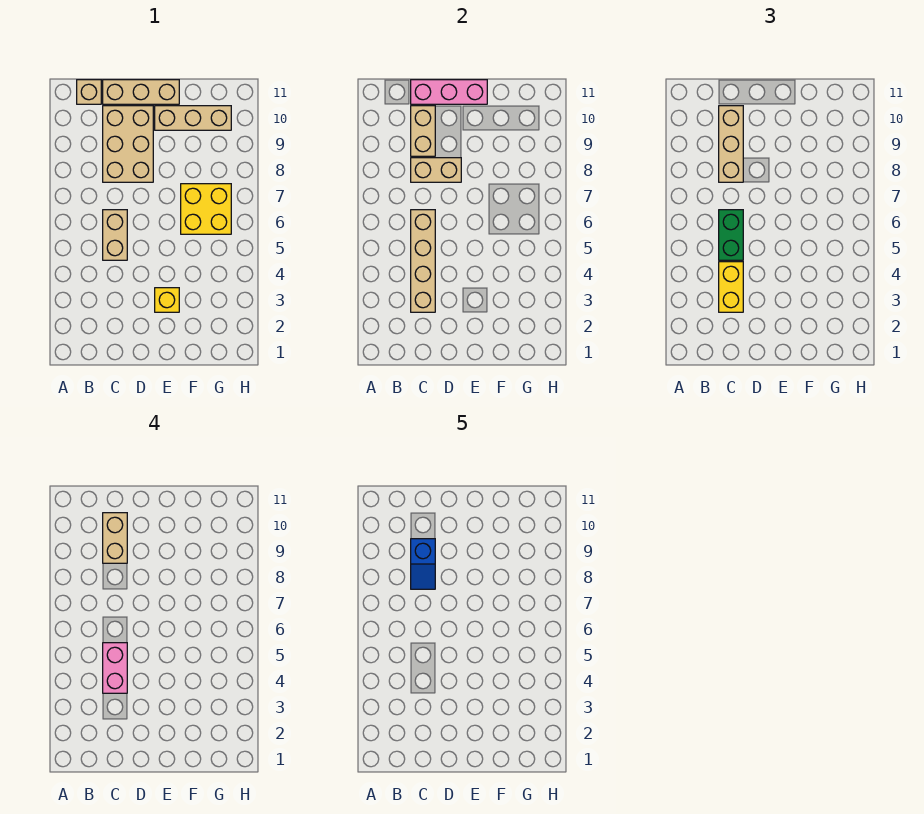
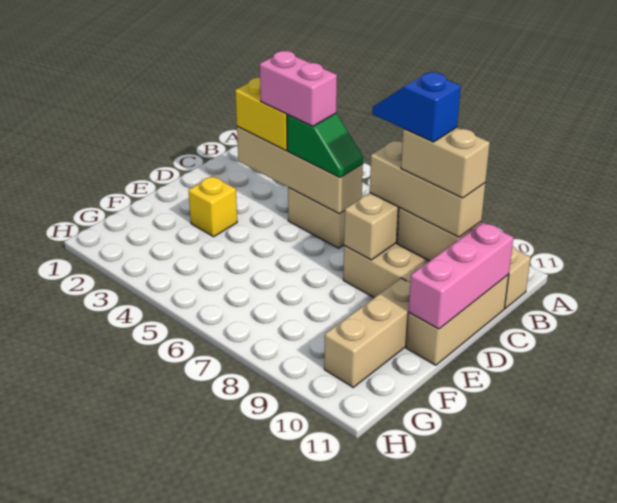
green brick C5:C6 level 3 -> green slope C5:C6 level 3 top 5
yellow brick F6:G7 level 1 -> none

